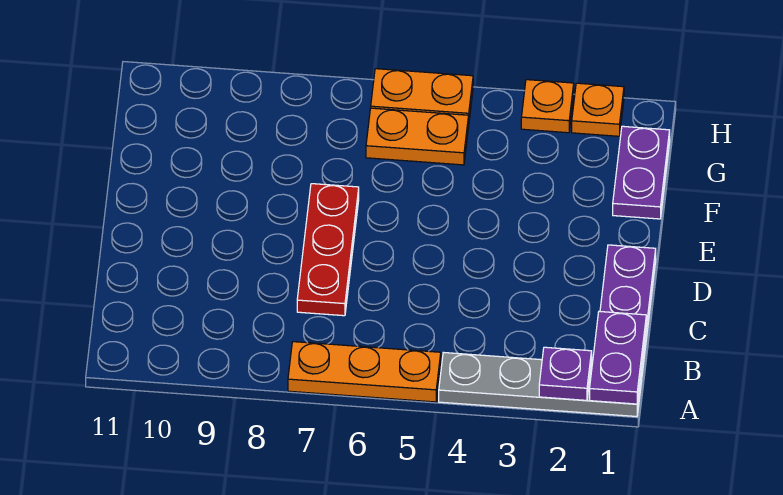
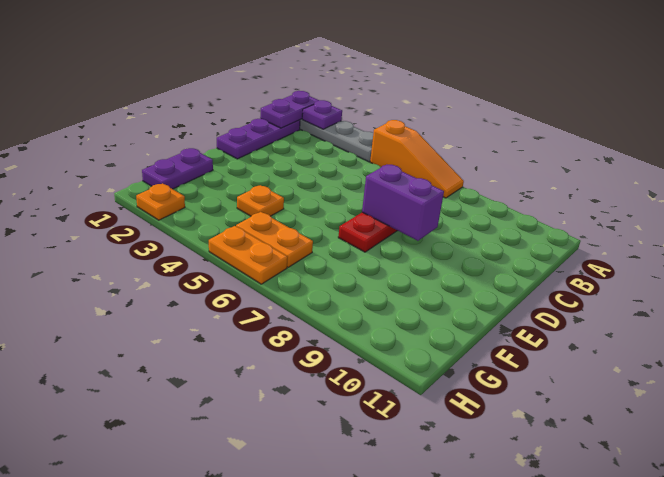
orange plate A5:A7 level 1 -> orange slope A5:A7 level 1 top 5
none -> purple brick D7:D8 level 2
orange plate H3 level 1 -> orange plate F4 level 1

